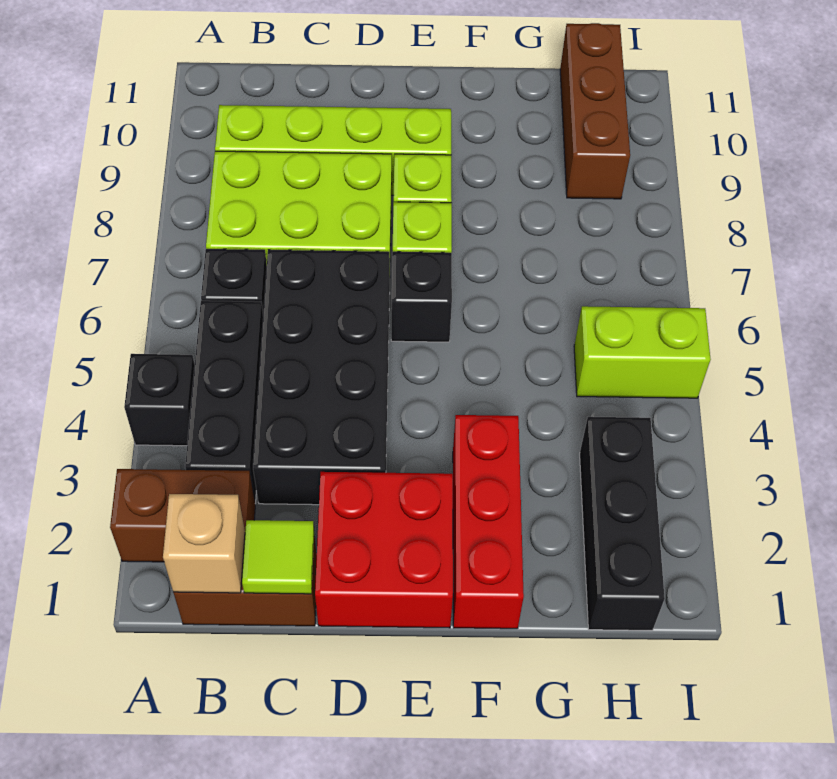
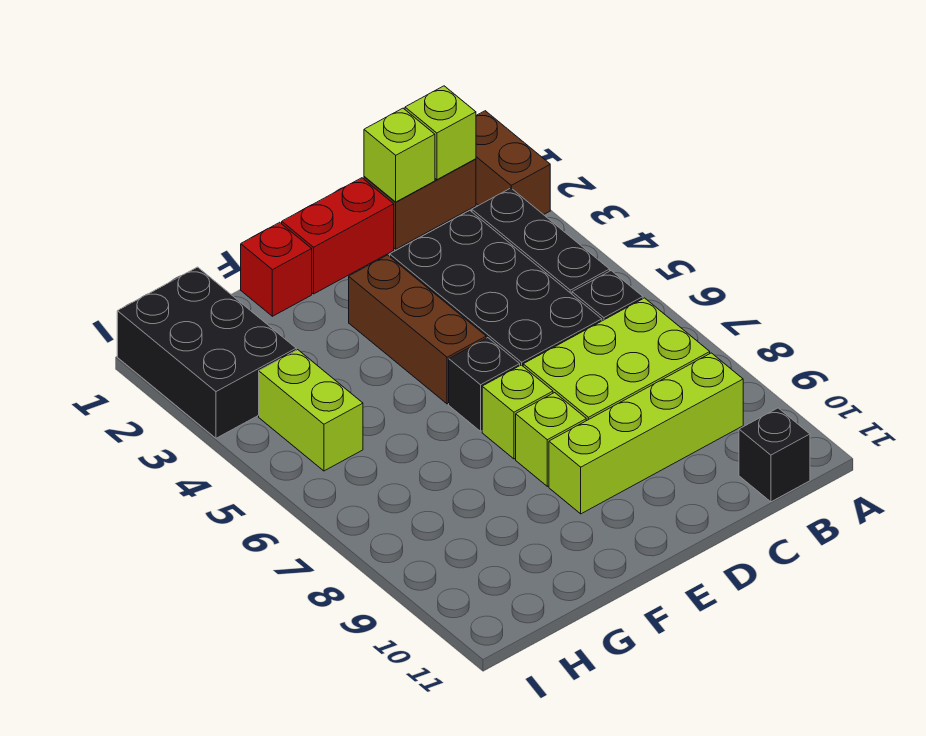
brown brick A2:B2 level 1 -> brown brick A1:A2 level 1
black brick A4 level 1 -> black brick B11 level 1
tan brick B1 level 2 -> lime brick B1 level 2
lime tile C1 level 2 -> lime brick C1 level 2
red brick D1:E2 level 1 -> red brick D1:E1 level 1
red brick F1:F3 level 1 -> red brick F1 level 1
black brick H1:H3 level 1 -> black brick H1:I3 level 1
lime brick H5:I5 level 1 -> lime brick H4:H5 level 1
brown brick H9:H11 level 1 -> brown brick E3:E5 level 1

